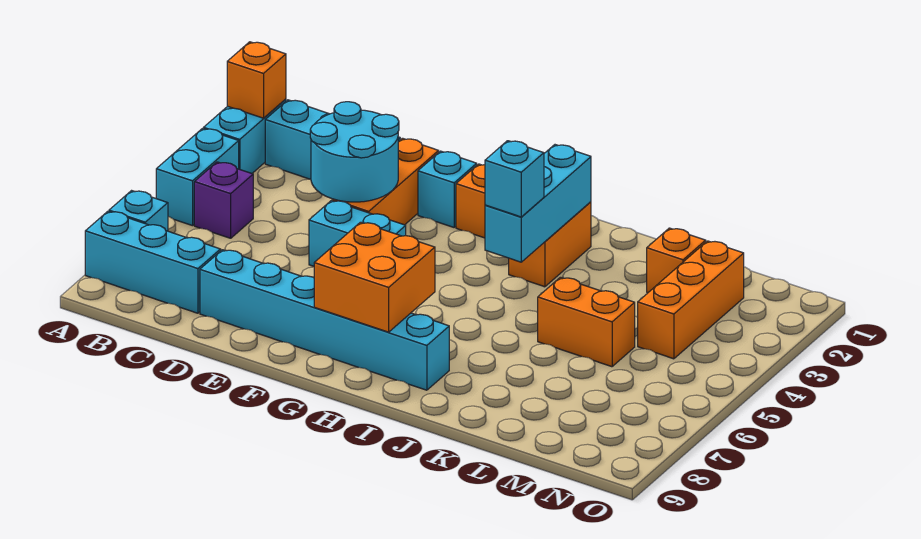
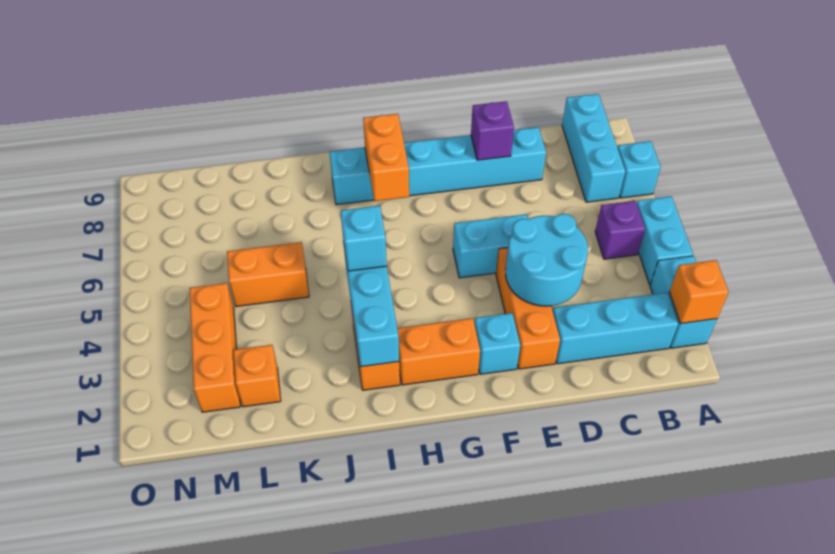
cyan brick A8:C8 level 1 -> cyan brick B7:B9 level 1
none -> purple brick E8 level 2
orange brick G7:H8 level 2 -> orange brick H7:H8 level 2

